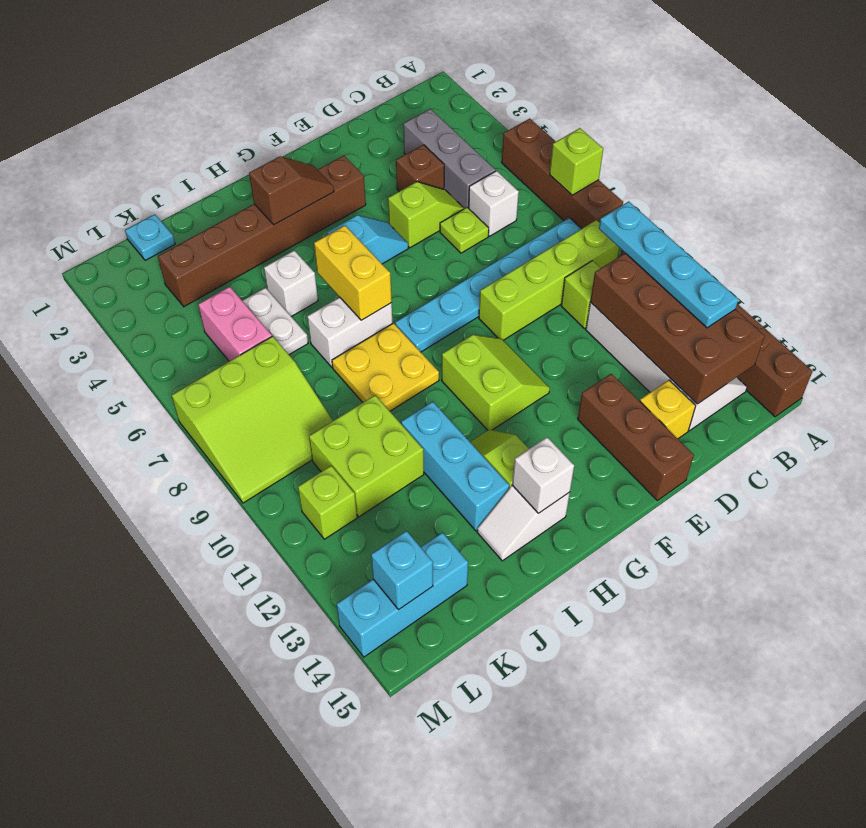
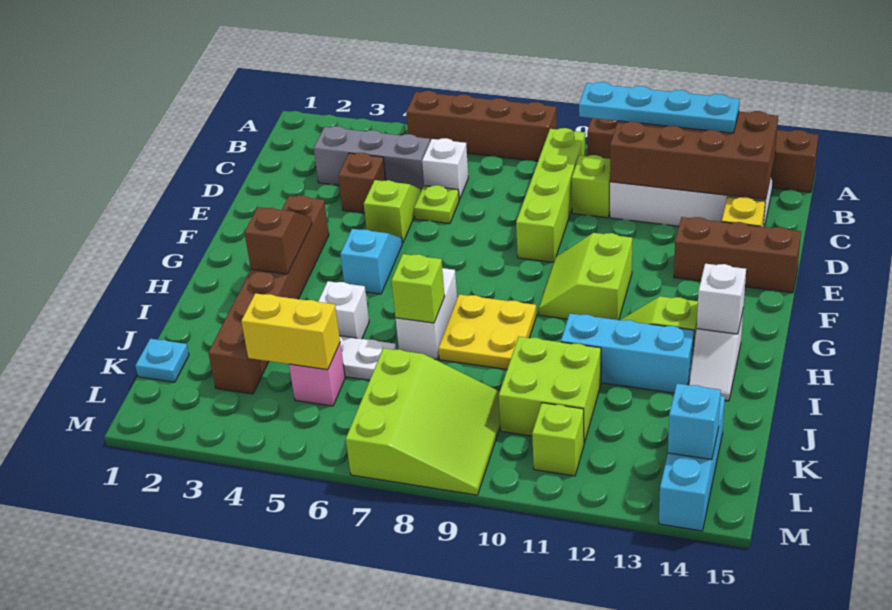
lime brick A7 level 2 -> lime brick I7 level 2
cyan plate B8:G8 level 1 -> none
lime slope F10:G11 level 1 top G -> lime slope F10:G11 level 1 top 11
yellow brick H6:H7 level 2 -> yellow brick K4:K5 level 2
pink brick K5:K6 level 1 -> pink brick K5 level 1

